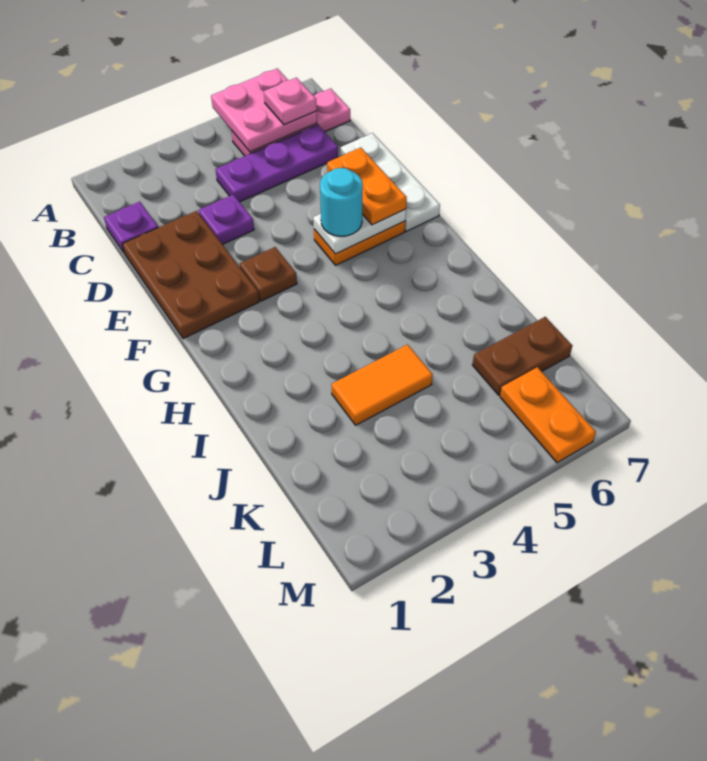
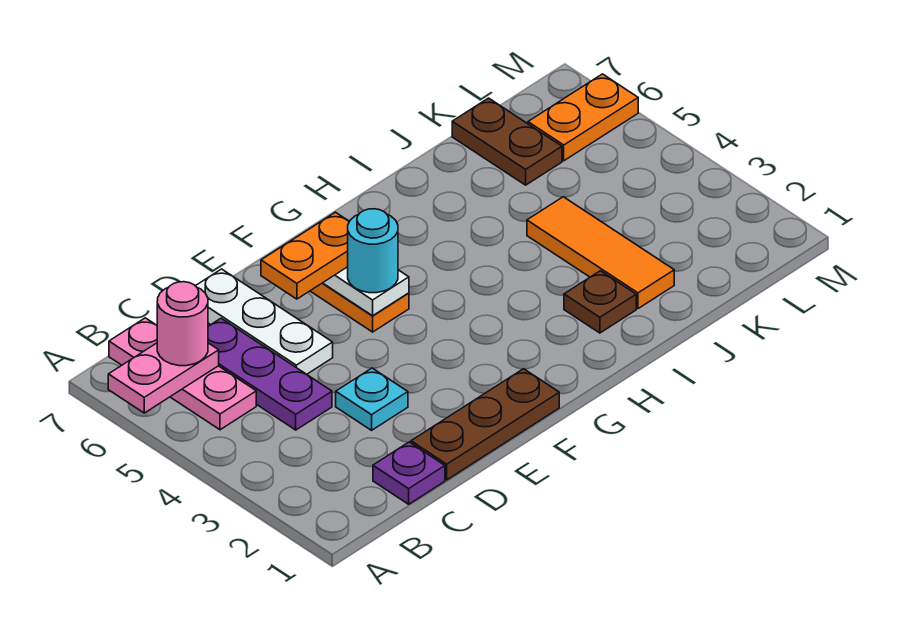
pink plate A5:B6 level 2 -> pink plate A6:B6 level 2
pink plate B6 level 3 -> pink round brick B6 level 3
brown plate D1:F2 level 1 -> brown plate D1:F1 level 1
purple plate D3 level 1 -> cyan plate D3 level 1
white plate D7:F7 level 1 -> white plate D5:D7 level 1
brown plate F3 level 1 -> brown plate I2 level 1
orange tile J3:J4 level 1 -> orange tile J2:J4 level 1

